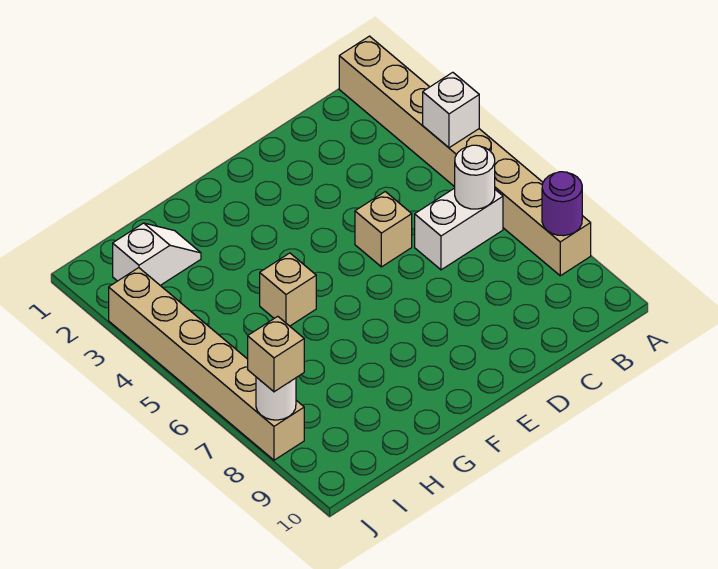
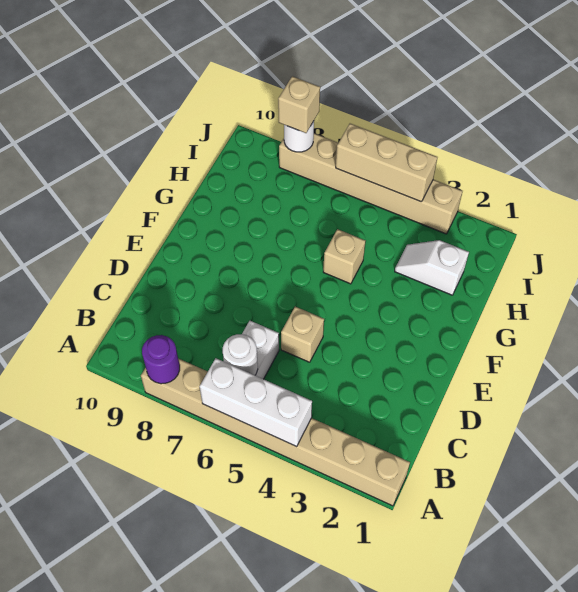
white brick A4 level 2 -> white brick A4:A6 level 2
white slope H2:I2 level 1 top I -> white slope H2:H3 level 1 top 2
none -> tan brick J4:J6 level 2

